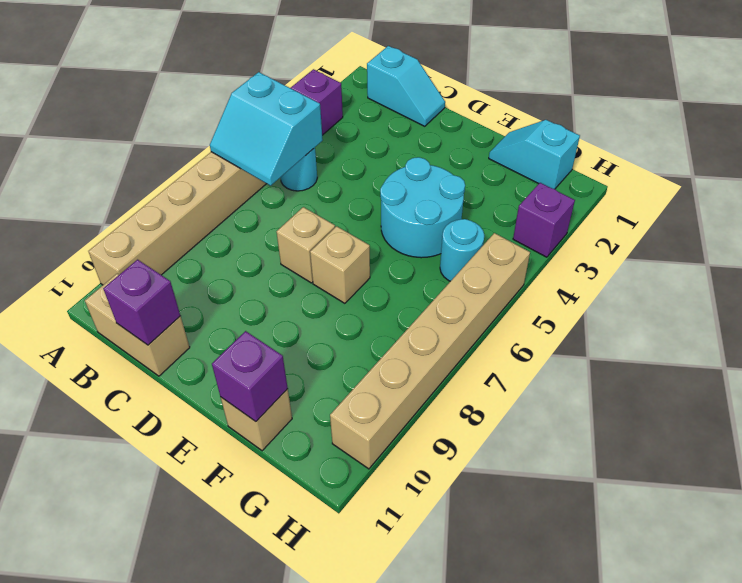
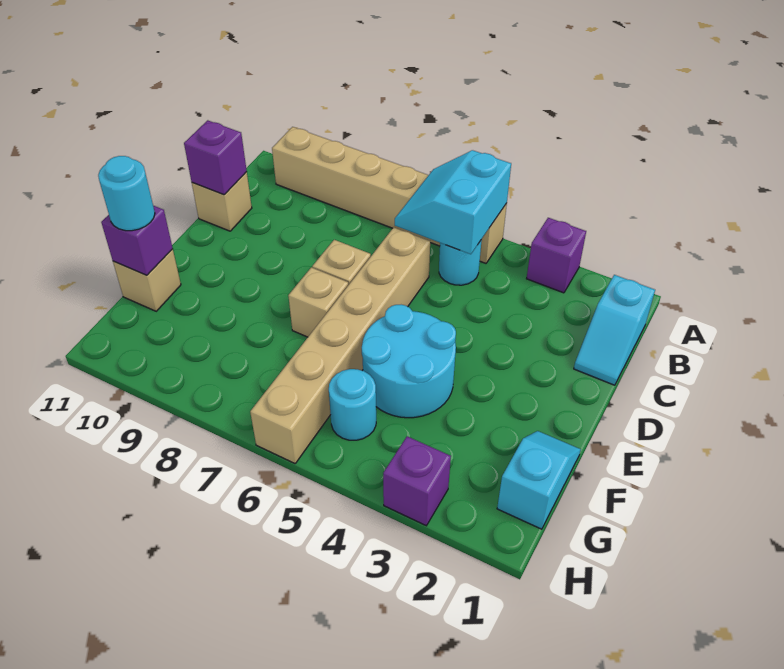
tan brick B11:C11 level 1 -> tan brick C11 level 1
none -> cyan round brick F11 level 3
tan brick H5:H10 level 1 -> tan brick C6:H6 level 1

